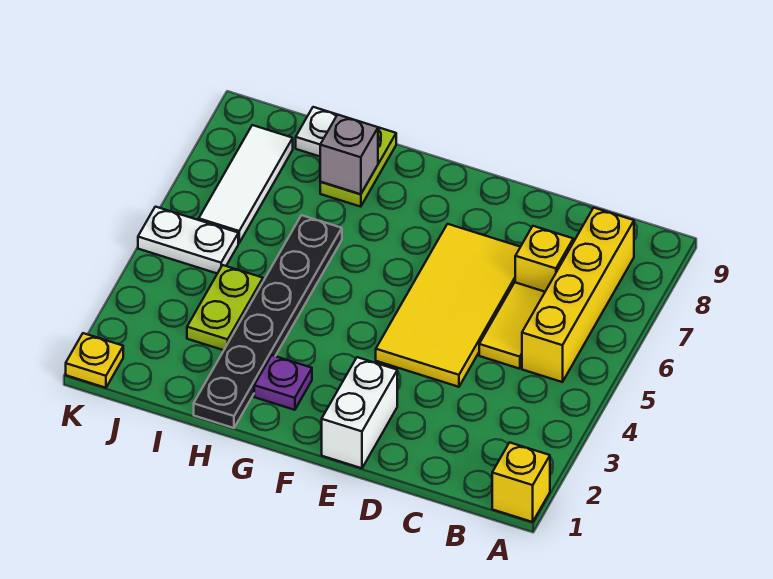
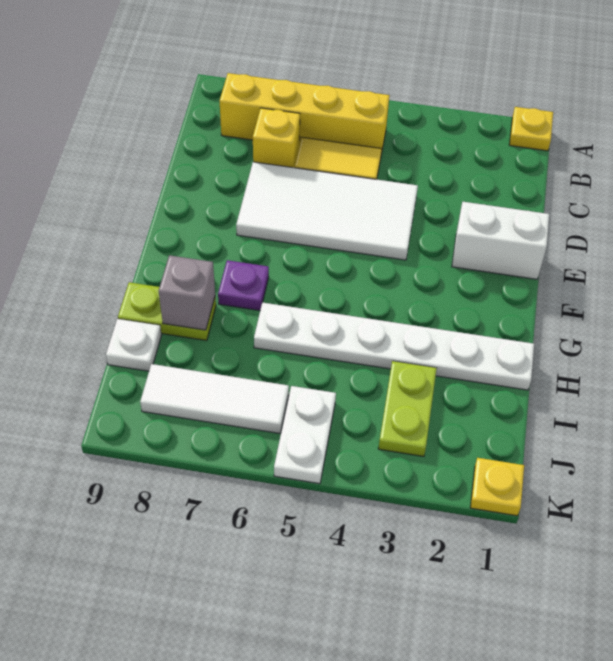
yellow brick A1 level 1 -> yellow plate A1 level 1
yellow tile D4:E7 level 1 -> white tile D4:E7 level 1
purple plate G2 level 1 -> purple plate G7 level 1
black plate H1:H6 level 1 -> white plate H1:H6 level 1
lime plate I3:I4 level 1 -> lime plate I3:J3 level 1

